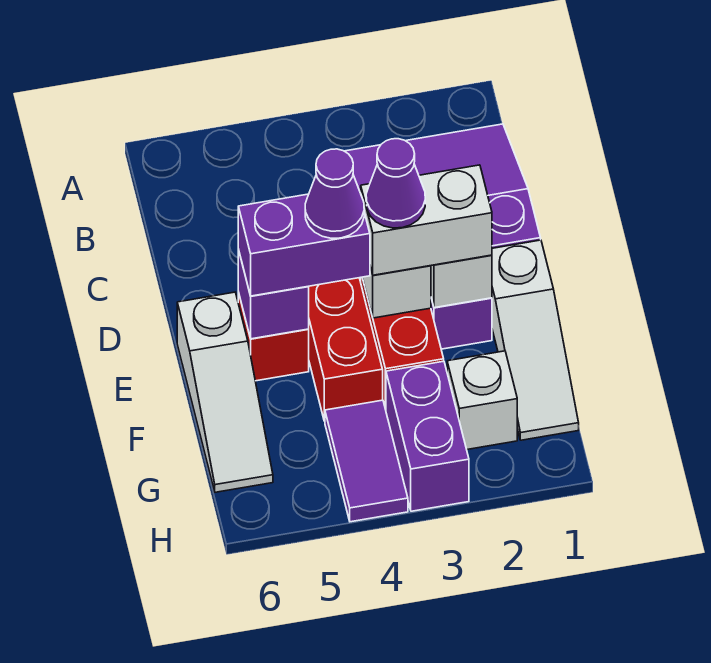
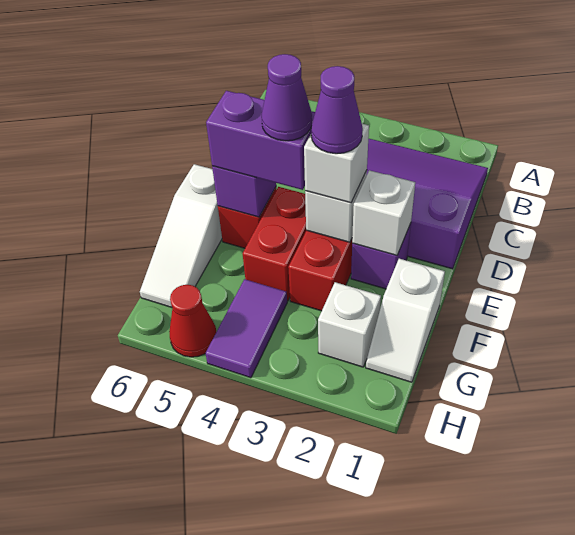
white slope E1:G1 level 1 top E -> white slope F1:G1 level 1 top F
white brick E2:E3 level 3 -> white brick E3 level 3
purple brick G3:H3 level 1 -> none
none -> red cone H5 level 1

